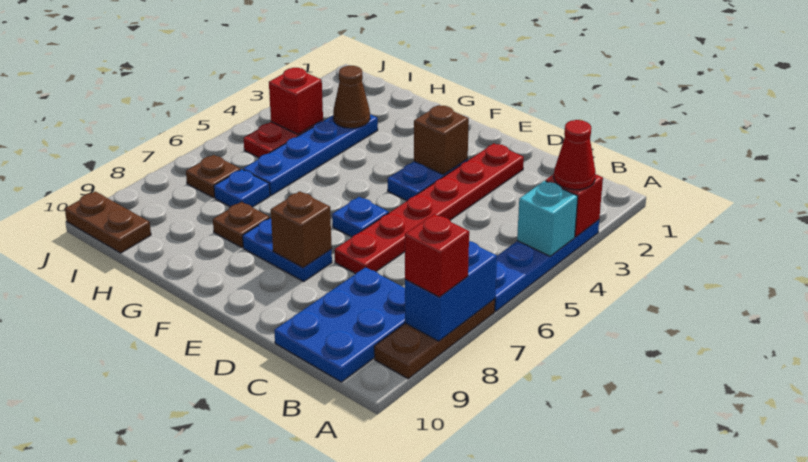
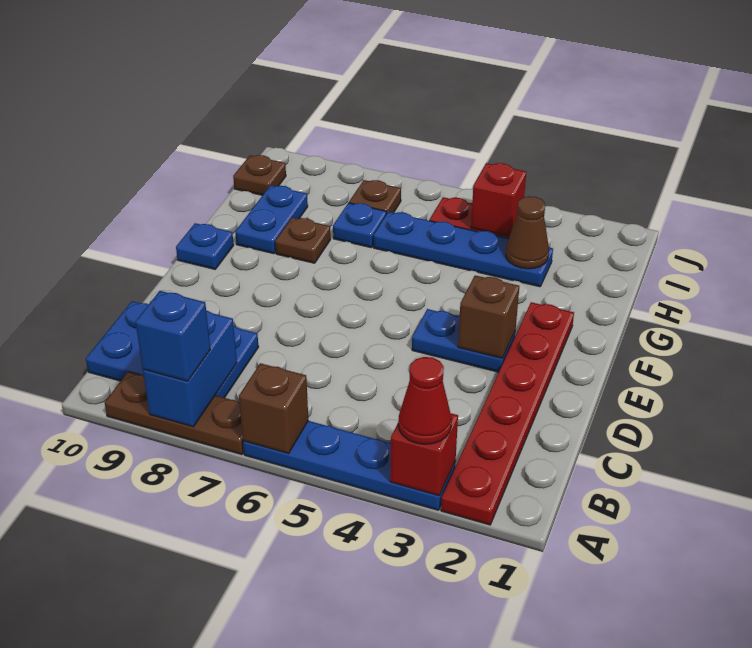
cyan brick A4 level 2 -> none
blue brick A7:A8 level 2 -> blue brick A8:B8 level 2
red brick A8 level 3 -> blue brick A8 level 3
red plate D2:D7 level 1 -> red plate A2:F2 level 1
blue plate E6 level 1 -> blue plate F10 level 1
blue plate E8:F8 level 1 -> blue plate G9:H9 level 1
brown brick E8 level 2 -> brown brick A6 level 2
brown plate I10:J10 level 1 -> brown plate I10 level 1

